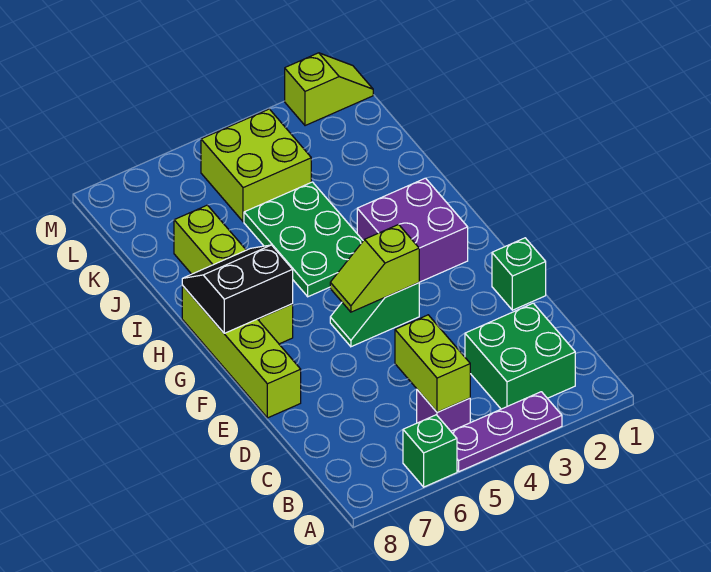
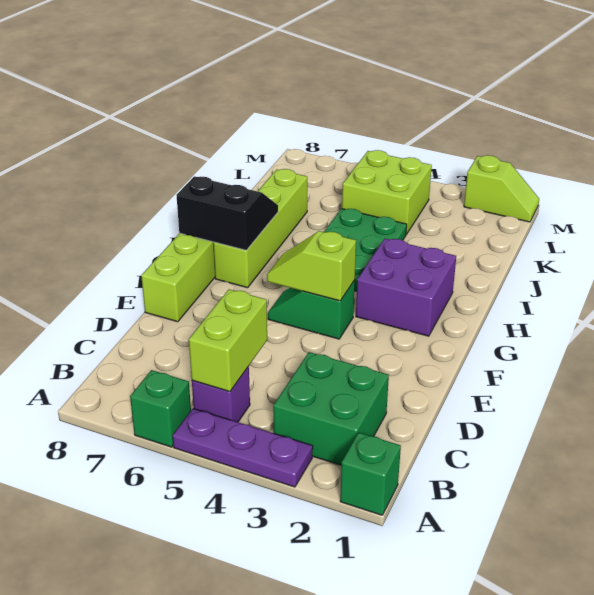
green brick E1 level 1 -> green brick A1 level 1

